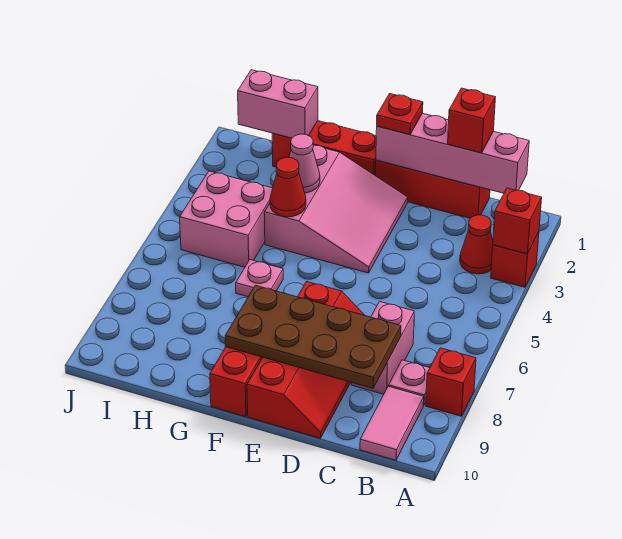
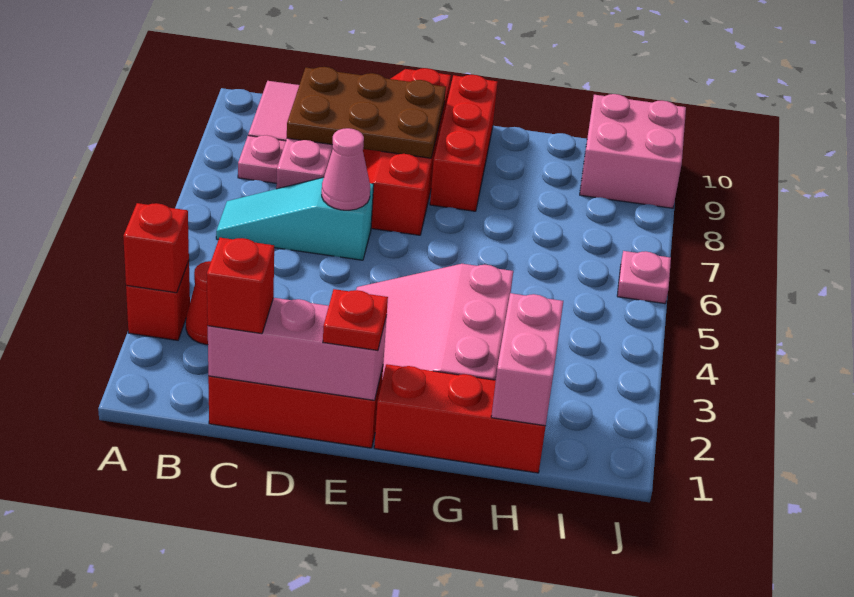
red brick A8 level 1 -> none
pink brick B1:E1 level 2 -> pink brick C1:E1 level 2
none -> cyan slope B6:D6 level 1 top D
brown plate C8:F9 level 2 -> brown plate C8:E9 level 2
pink cone G3 level 2 -> pink cone D6 level 2
red cone G4 level 2 -> none
pink plate G6 level 1 -> pink plate J6 level 1
pink brick H1:I1 level 2 -> pink brick H1:H2 level 2
pink brick H4:I5 level 1 -> pink brick I9:J10 level 1

